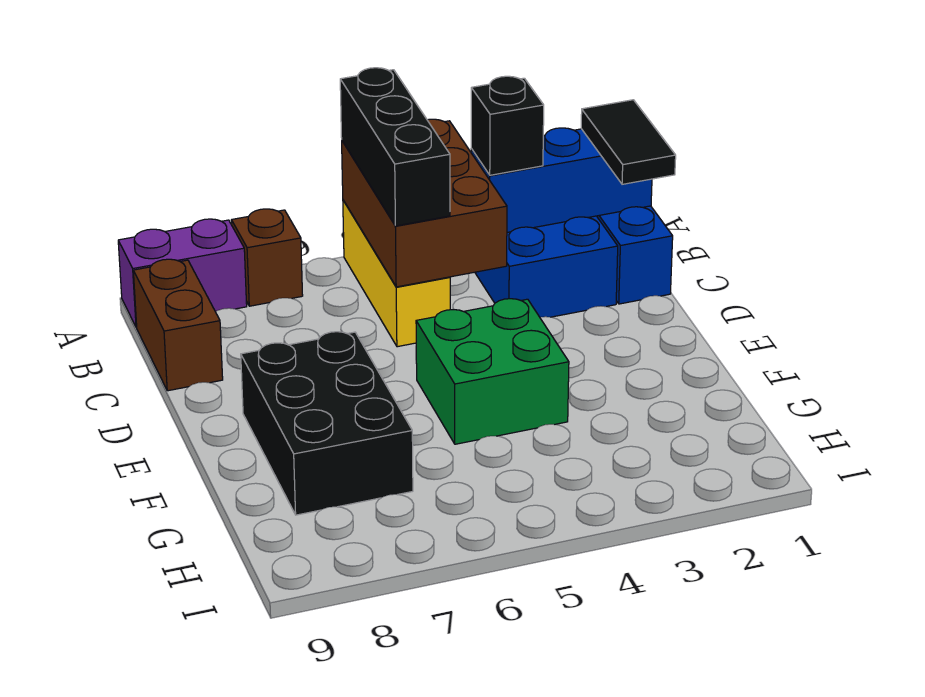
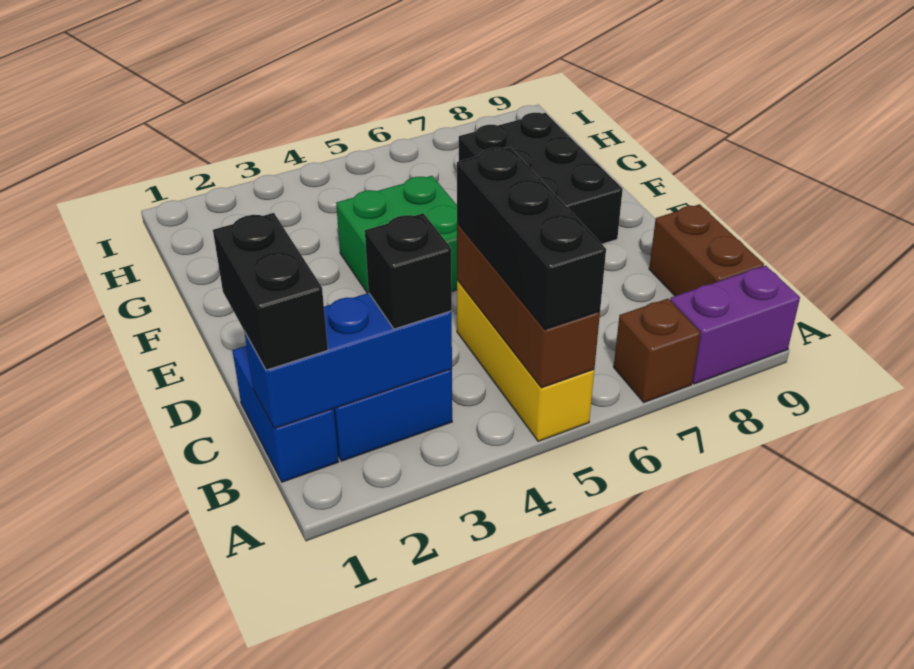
brown brick A4:C5 level 2 -> brown brick A5:C5 level 2
black tile B1:C1 level 3 -> black brick B1:C1 level 3

